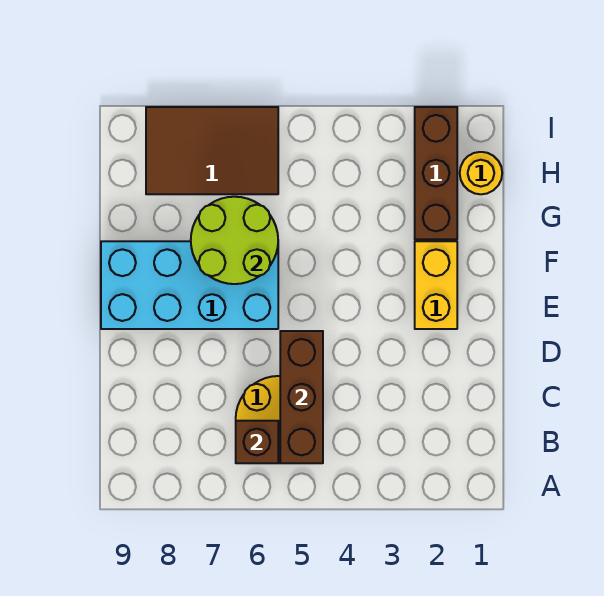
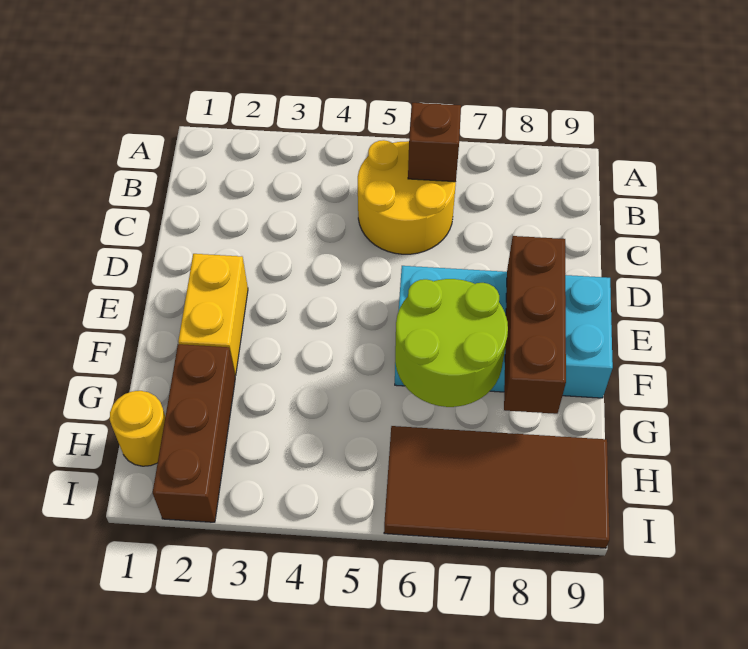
brown brick B5:D5 level 2 -> brown brick E8:G8 level 2
brown tile H6:I8 level 1 -> brown tile H6:I9 level 1

